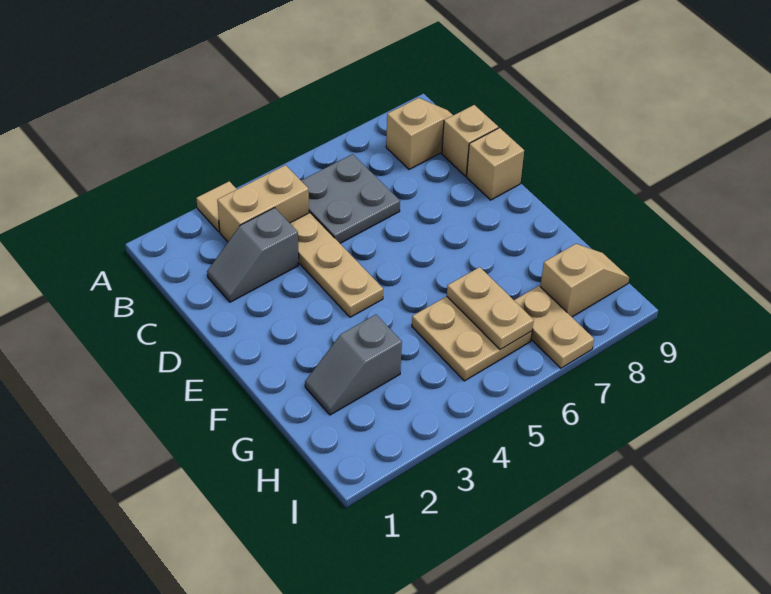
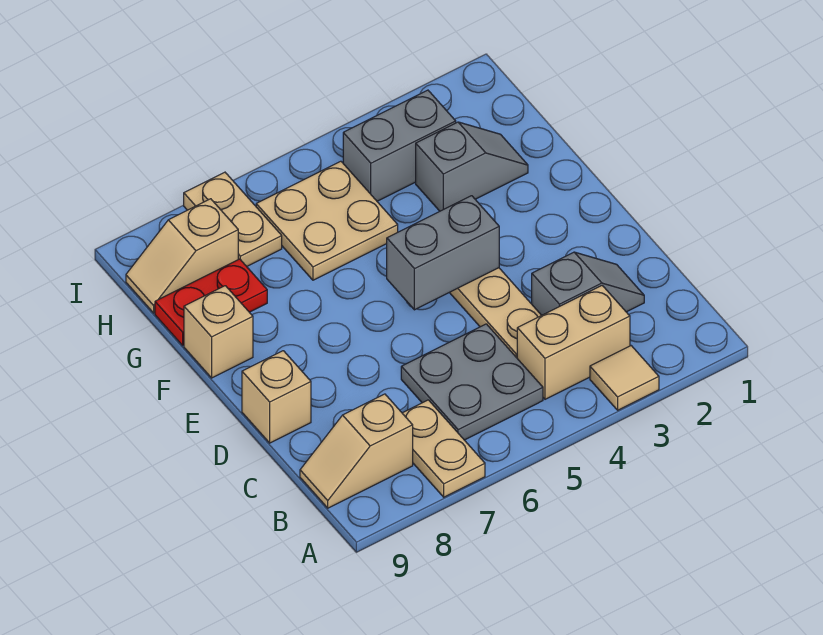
tan brick C9 level 1 -> tan brick F9 level 1
none -> grey brick E4:E5 level 2
tan plate G6:H6 level 2 -> tan plate A7:B7 level 1
none -> red plate G8:G9 level 1
none -> grey brick H3:H4 level 1

